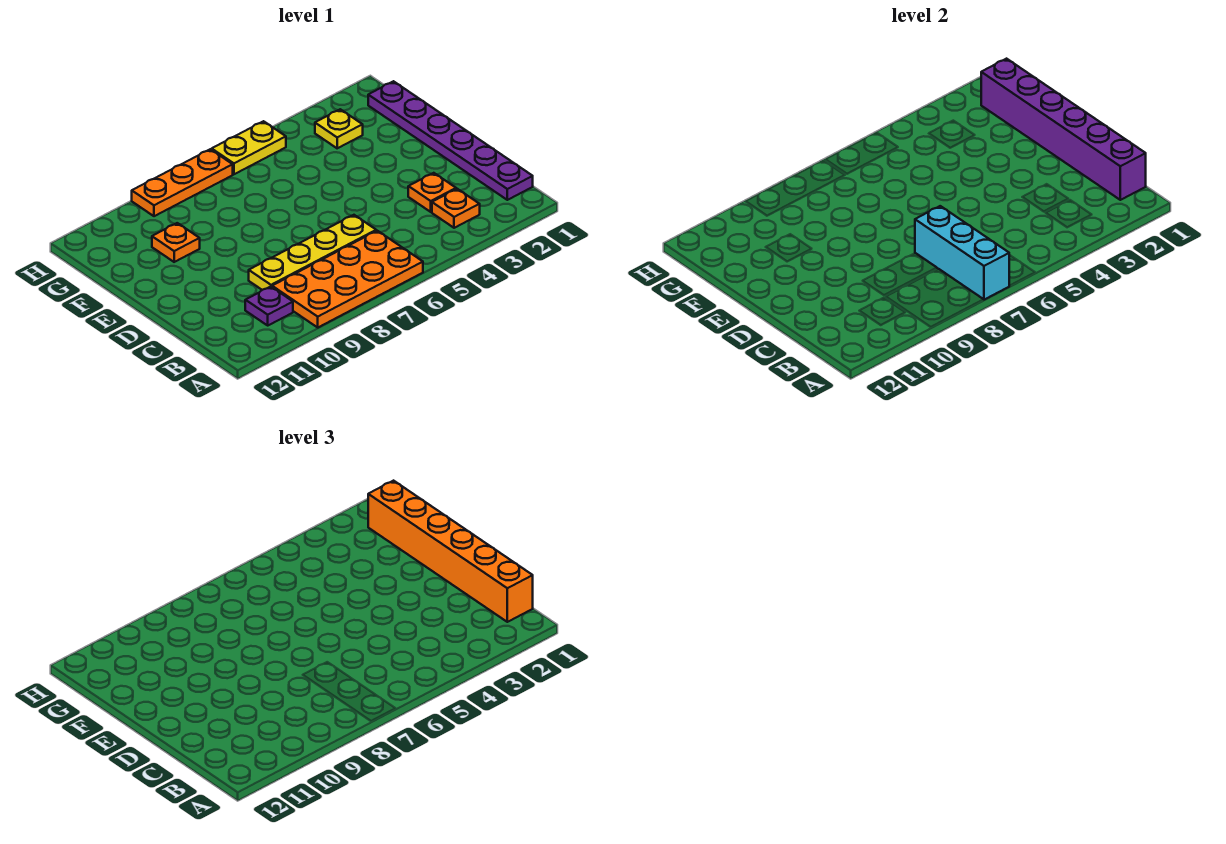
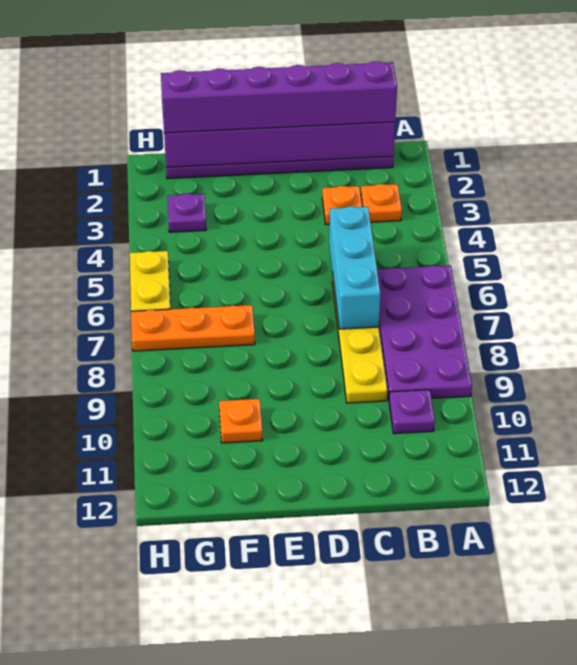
orange plate A6:B9 level 1 -> purple plate A6:B9 level 1
cyan brick A7:C7 level 2 -> cyan brick C5:C7 level 2
orange brick B1:G1 level 3 -> purple brick B1:G1 level 3
yellow plate G3 level 1 -> purple plate G3 level 1
orange plate H7:H9 level 1 -> orange plate F7:H7 level 1

